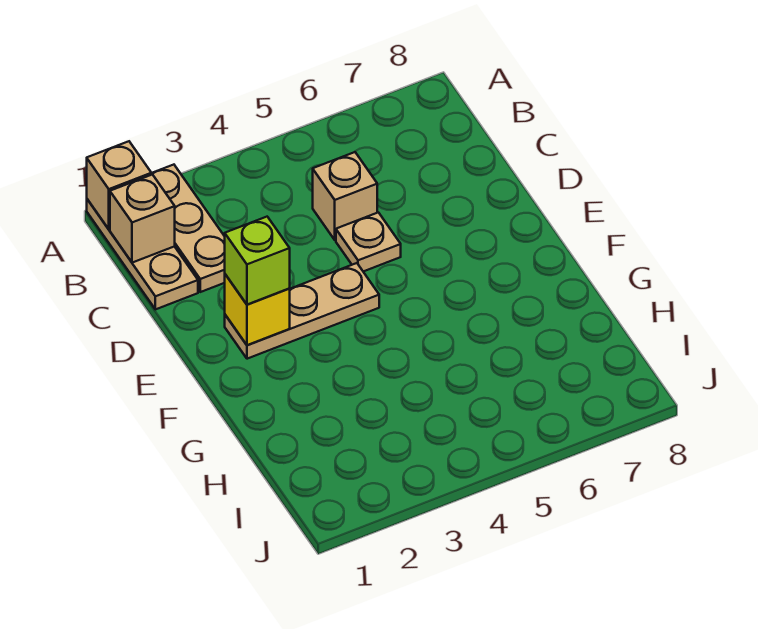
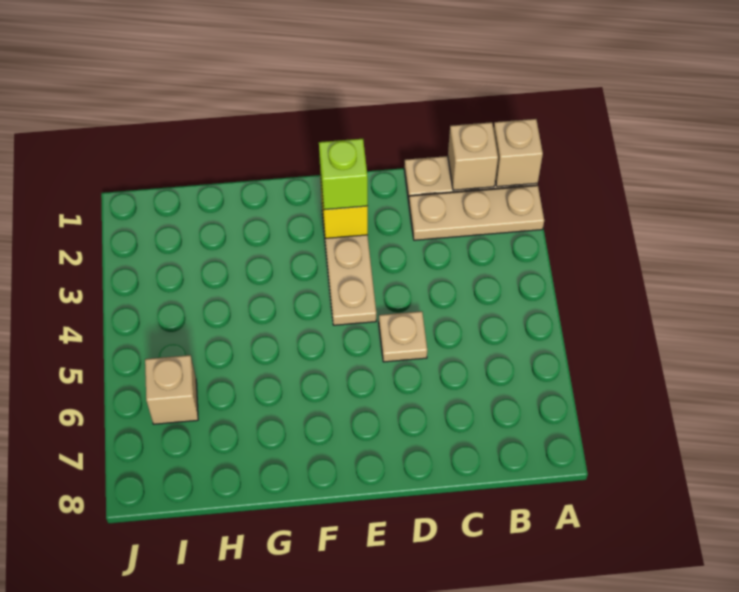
tan brick C5 level 1 -> tan brick I6 level 1

